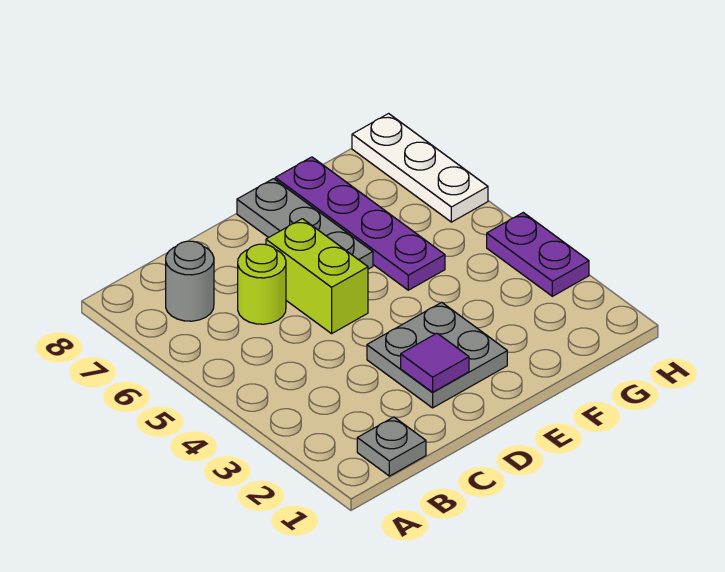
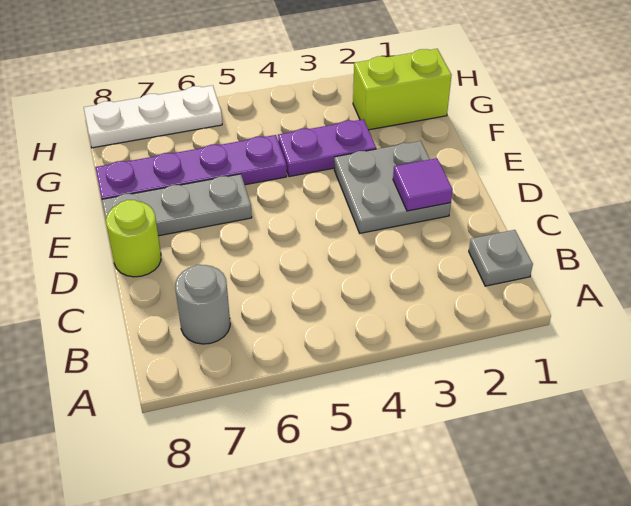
lime round brick C6 level 1 -> lime round brick D8 level 1
lime brick D5:D6 level 1 -> lime brick G1:G2 level 1
purple plate H3:H4 level 1 -> purple plate F3:F4 level 1

